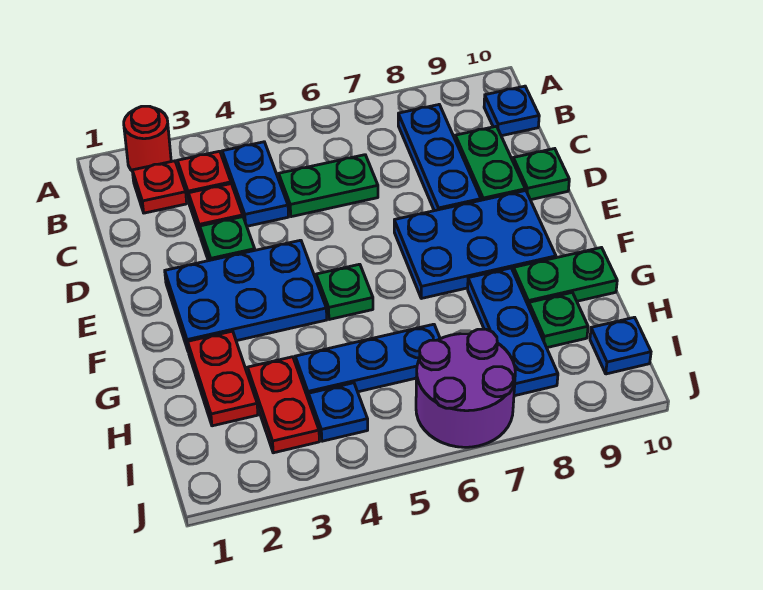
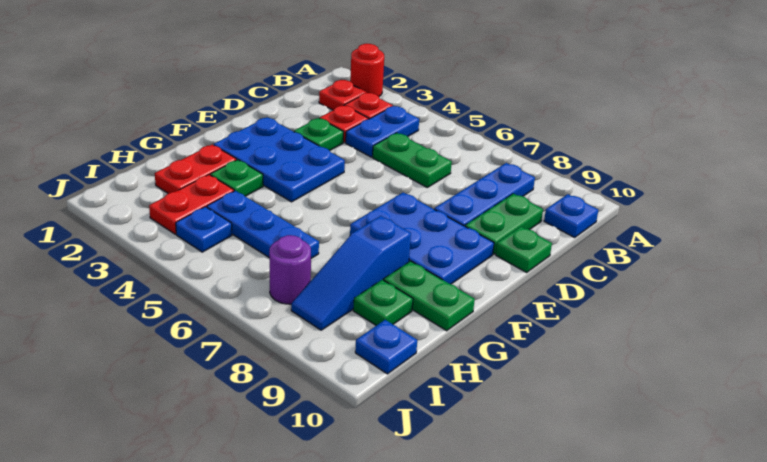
green plate F5 level 1 -> green plate G3 level 1
blue plate G8:I8 level 1 -> blue slope G8:I8 level 1 top G
purple round brick I6:J7 level 1 -> purple round brick I7 level 1

